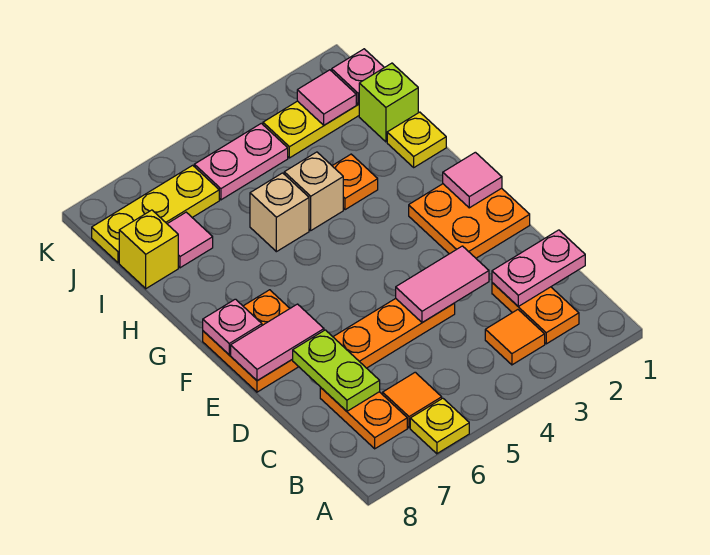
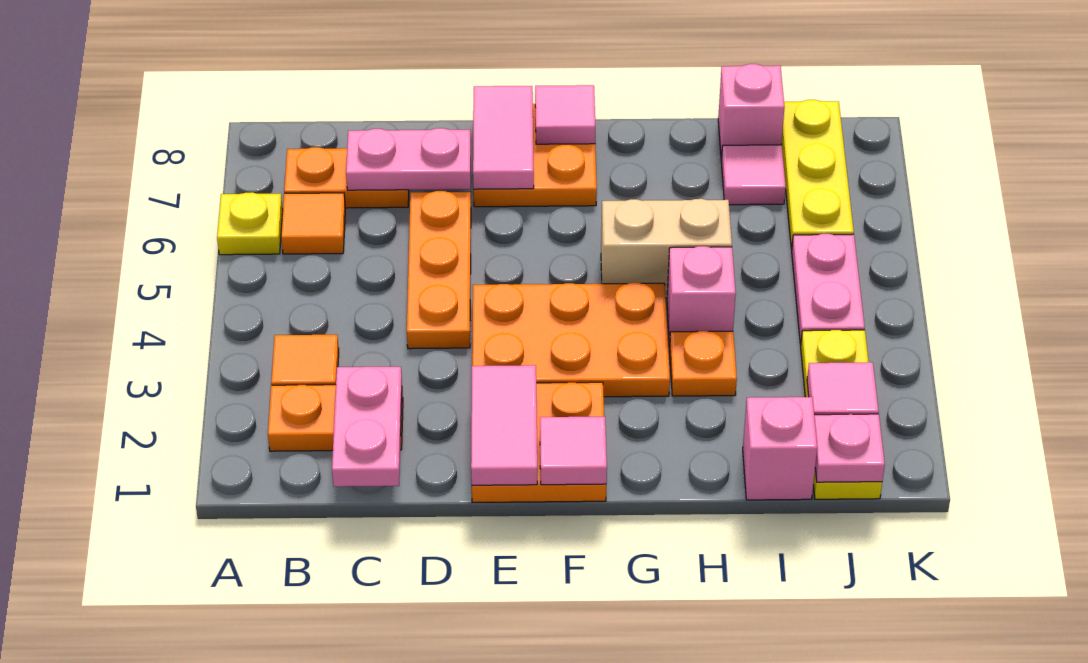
lime plate C7:D7 level 2 -> pink plate C7:D7 level 2
pink tile D3:D4 level 2 -> pink tile E1:E2 level 2
none -> orange plate E3:G4 level 1
pink plate F8 level 2 -> pink tile F8 level 2
yellow plate H1 level 1 -> none
tan brick H4 level 1 -> pink brick H4 level 1
tan brick H5 level 1 -> tan brick G5:H5 level 1
lime brick I1 level 1 -> pink brick I1 level 1
yellow brick I8 level 1 -> pink brick I8 level 1

